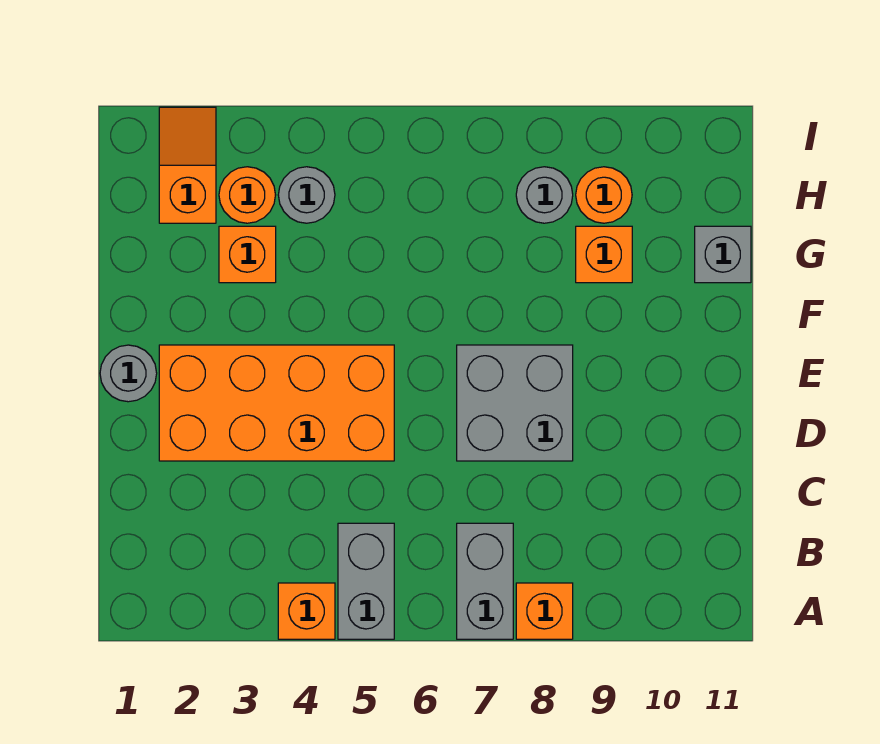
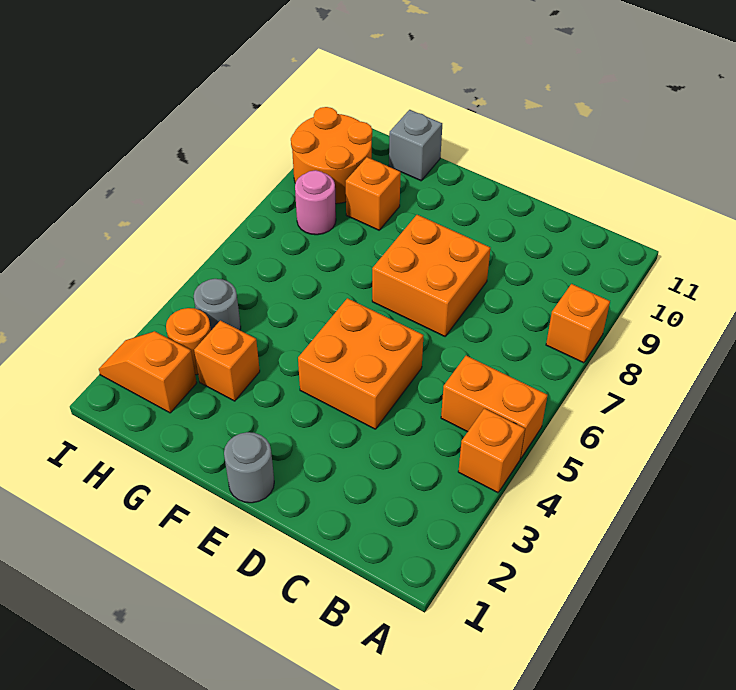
grey brick A5:B5 level 1 -> orange brick A5:B5 level 1
grey brick A7:B7 level 1 -> none
orange brick D2:E5 level 1 -> orange brick D4:E5 level 1
grey brick D7:E8 level 1 -> orange brick D7:E8 level 1
grey round brick H8 level 1 -> pink round brick H8 level 1
orange round brick H9 level 1 -> orange round brick H9:I10 level 1

